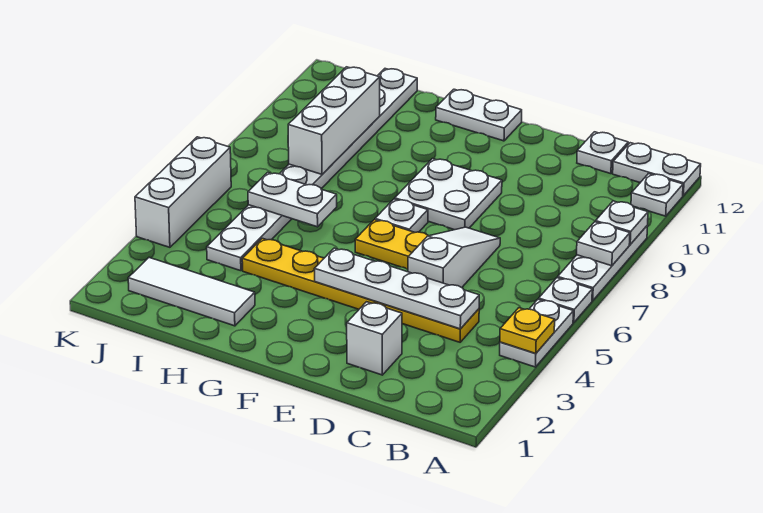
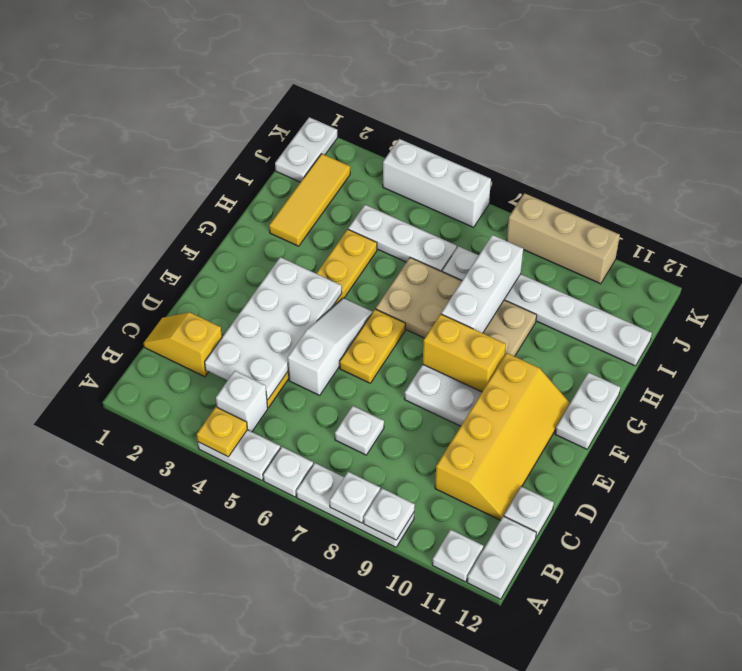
none -> yellow slope C1:C2 level 1 top 2
white plate C4:F4 level 2 -> white plate C3:F4 level 2
none -> yellow slope C10:F11 level 1 top 10
white brick D2 level 1 -> white brick B4 level 1
white slope D5:D7 level 1 top 5 -> white slope D5:F5 level 1 top D
white plate F7 level 1 -> white plate C7 level 1
none -> yellow brick F8:F9 level 2
none -> tan plate G6:H9 level 1
white tile H2:J2 level 1 -> yellow tile H2:J2 level 1
white plate H6:I6 level 2 -> white plate J1:K1 level 1
white brick I8:I10 level 2 -> white brick G8:I8 level 2
none -> tan brick K8:K10 level 1

